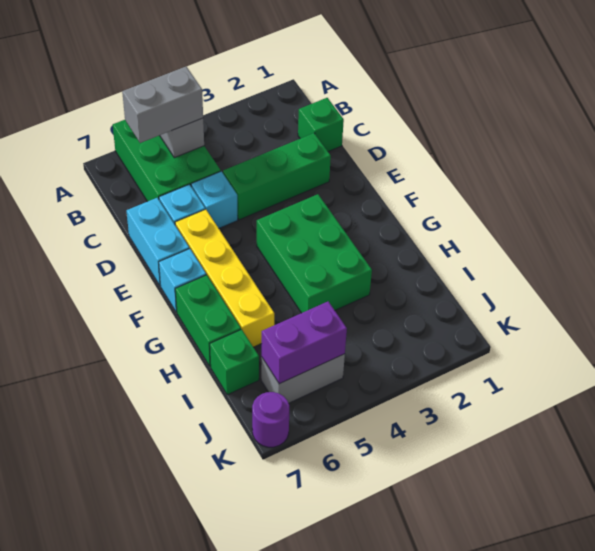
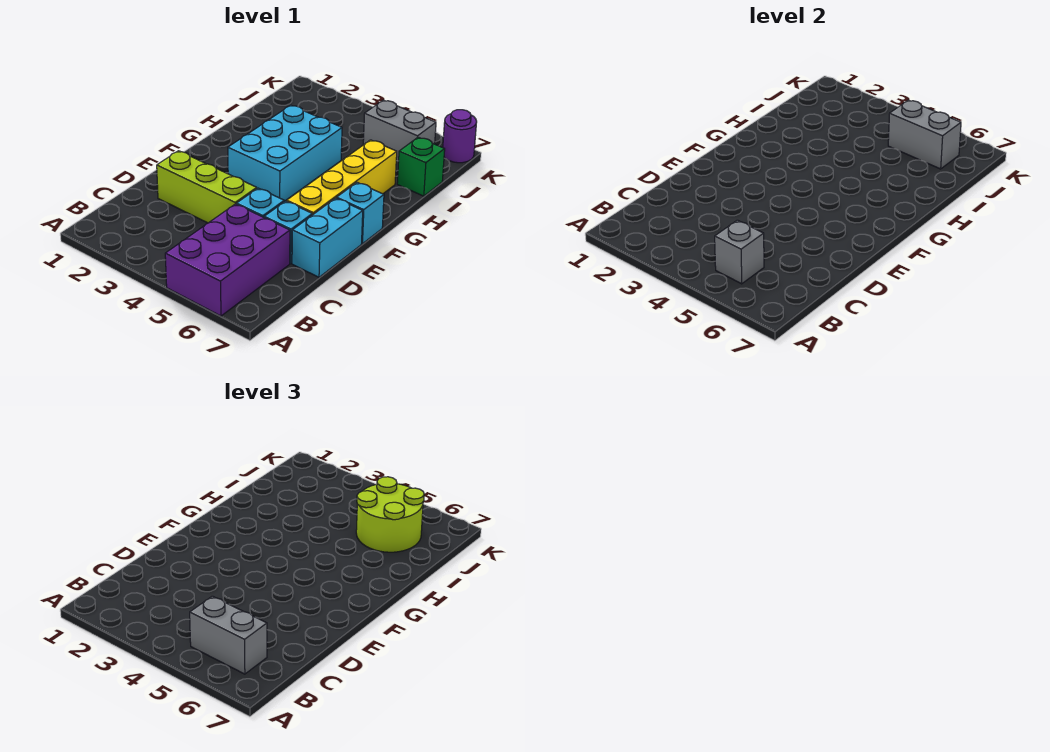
green brick A5:C6 level 1 -> purple brick A5:C6 level 1
green brick C1 level 1 -> none
green brick D2:D4 level 1 -> lime brick D2:D4 level 1
green brick F3:H4 level 1 -> cyan brick F3:H4 level 1
green brick G7:H7 level 1 -> none
none -> lime round brick I5:J6 level 3
purple brick J5:J6 level 2 -> grey brick J5:J6 level 2

